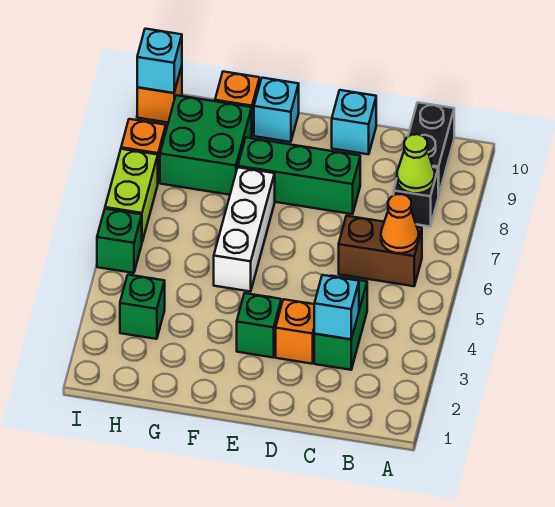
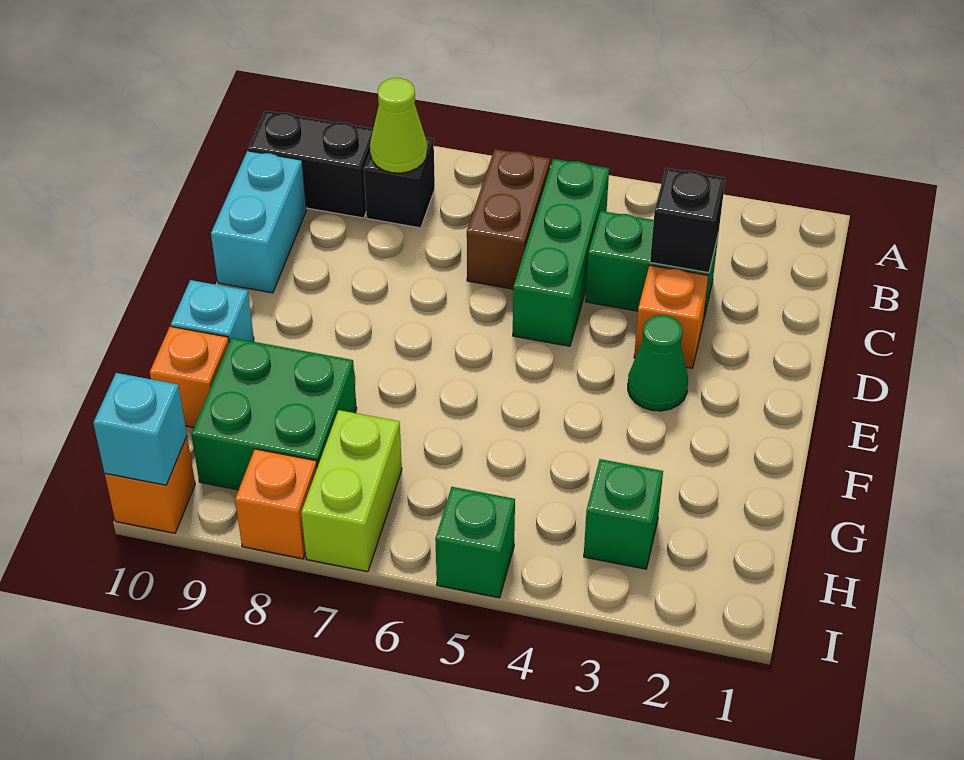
orange cone B6 level 2 -> none
cyan brick C3 level 2 -> black brick C3 level 2
green brick D8:F8 level 1 -> green brick B5:D5 level 1
cyan brick D10 level 1 -> cyan brick C10:D10 level 1
green brick E3 level 1 -> green cone E3 level 1
white brick F5:F7 level 1 -> none
lime brick I6:I7 level 1 -> lime brick H7:I7 level 1

